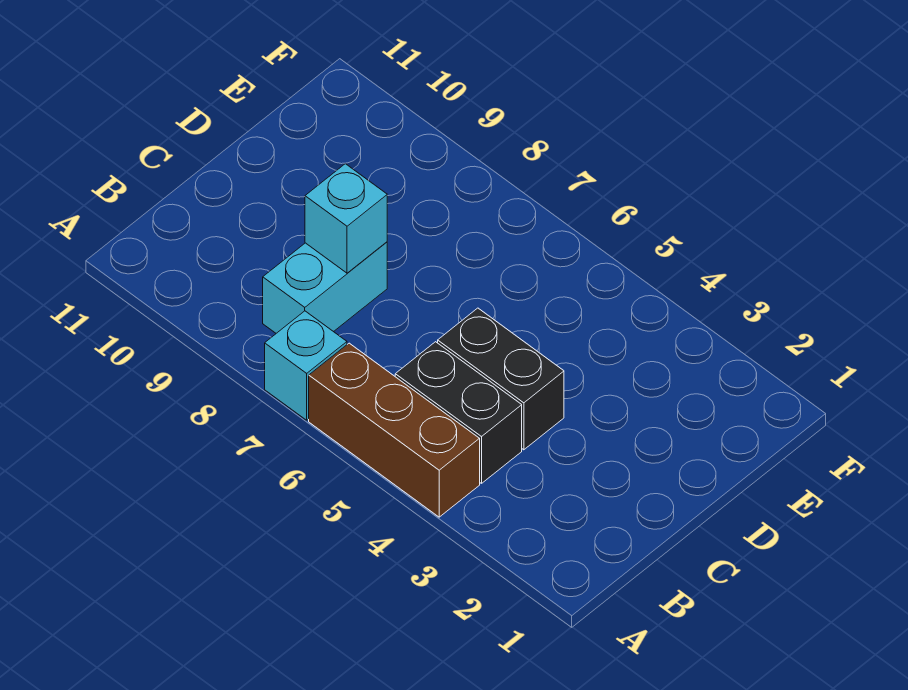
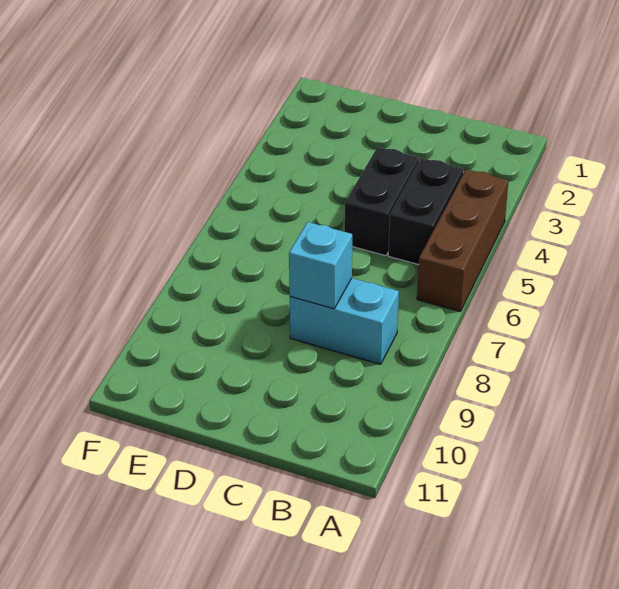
cyan brick A7 level 1 -> none

